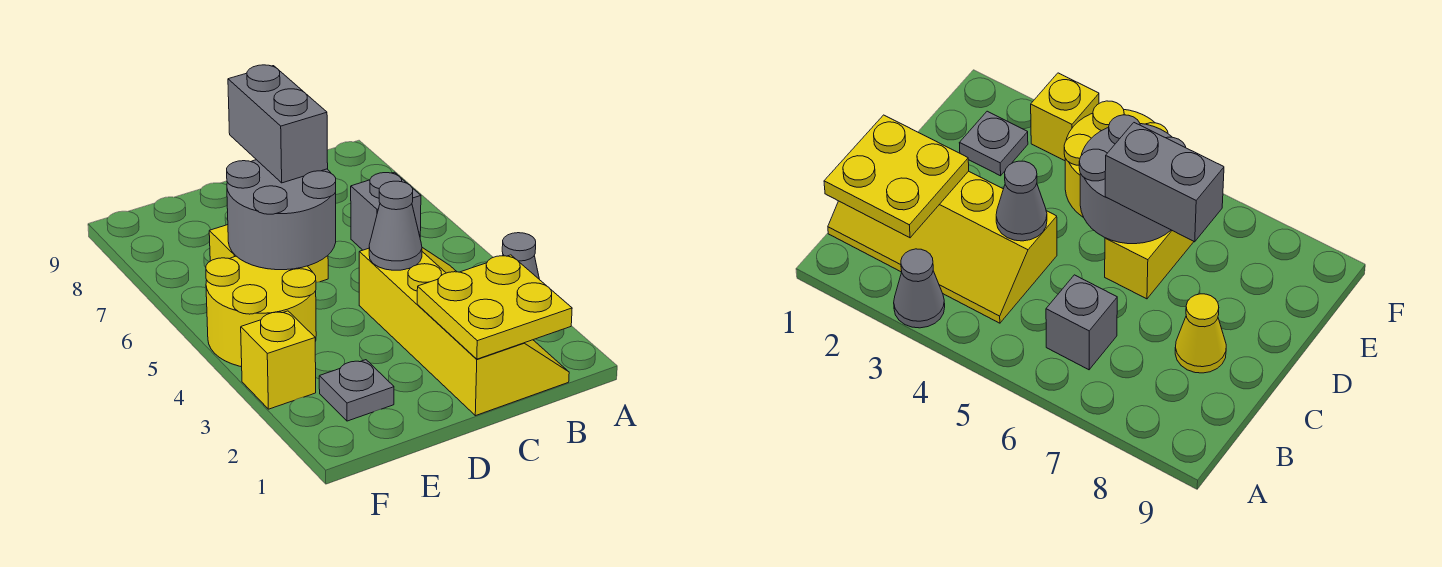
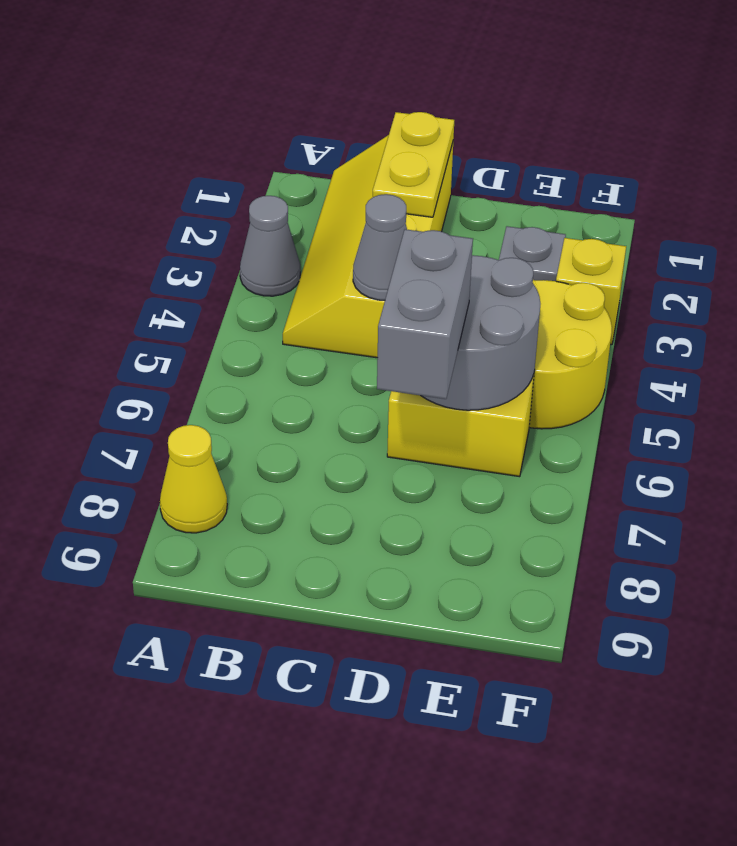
yellow plate B1:C2 level 2 -> yellow plate C1:C2 level 2
grey brick B6 level 1 -> none
yellow cone C8 level 1 -> yellow cone A8 level 1

